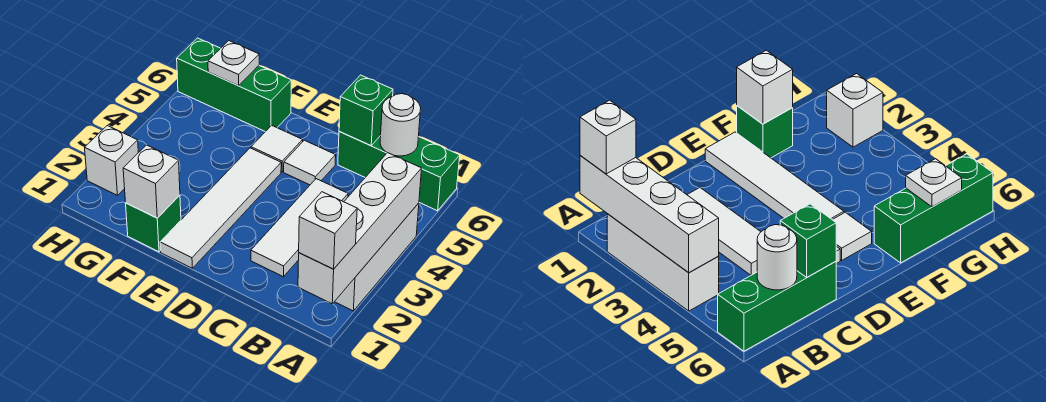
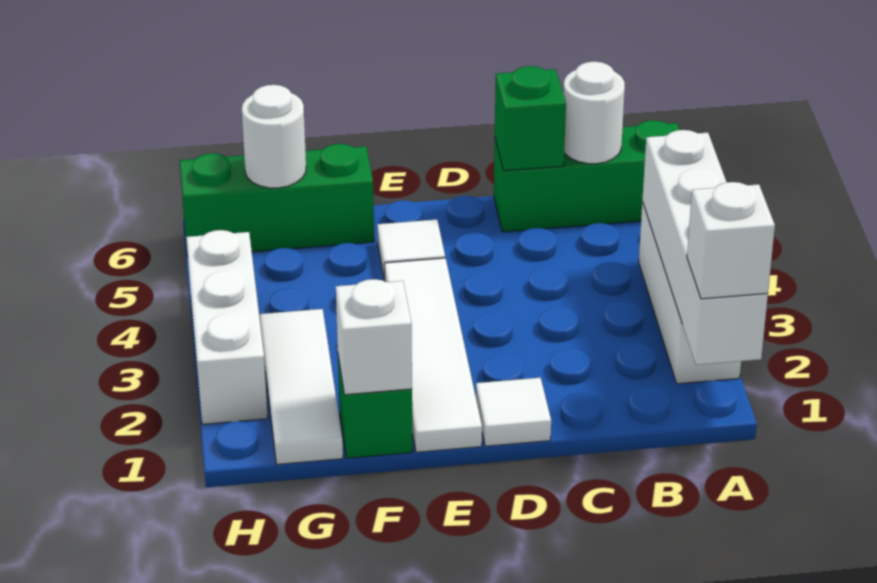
white tile C2:C4 level 1 -> white tile G1:G3 level 1
white tile D5 level 1 -> white tile D1 level 1
white plate G6 level 2 -> white round brick G6 level 2
white brick H2 level 1 -> white brick H2:H4 level 1

